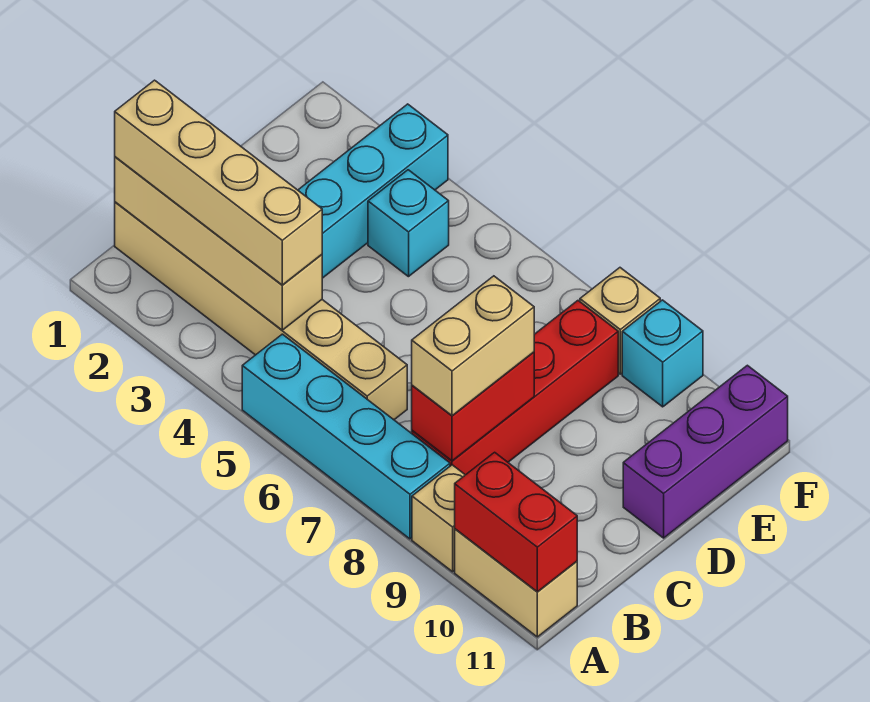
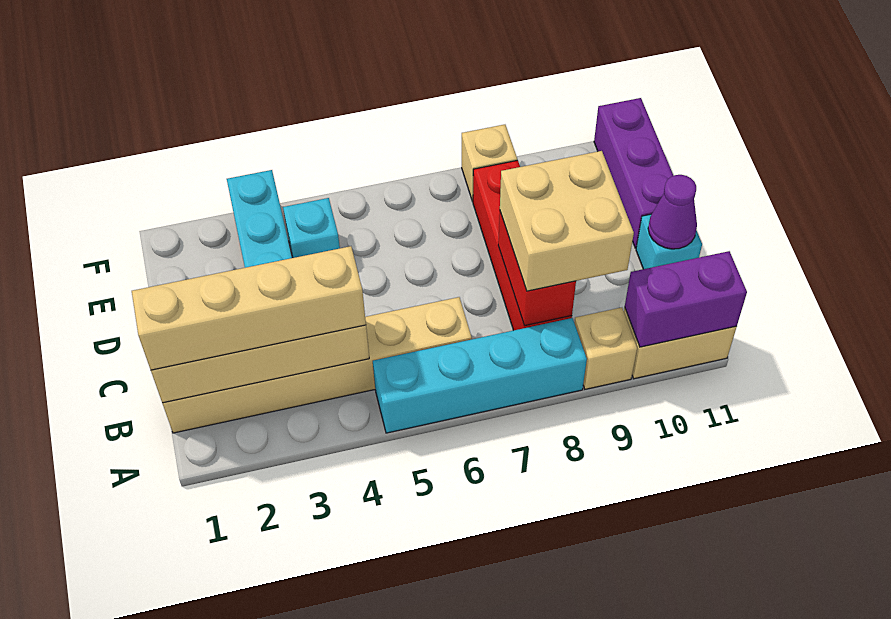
red brick A10:A11 level 2 -> purple brick A10:A11 level 2
tan brick B8:C8 level 3 -> tan brick B8:C9 level 3
none -> purple cone C11 level 2
cyan brick F9 level 1 -> cyan brick C11 level 1

